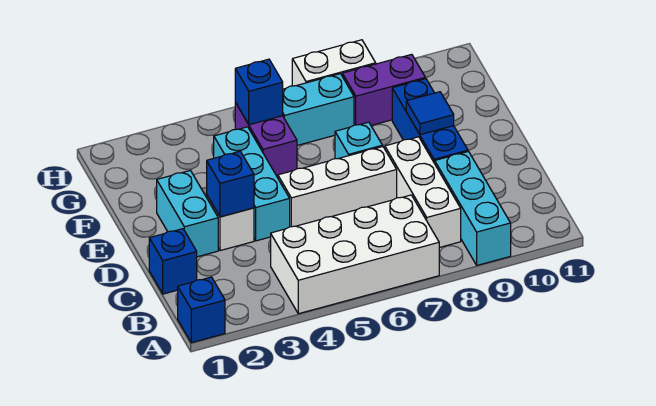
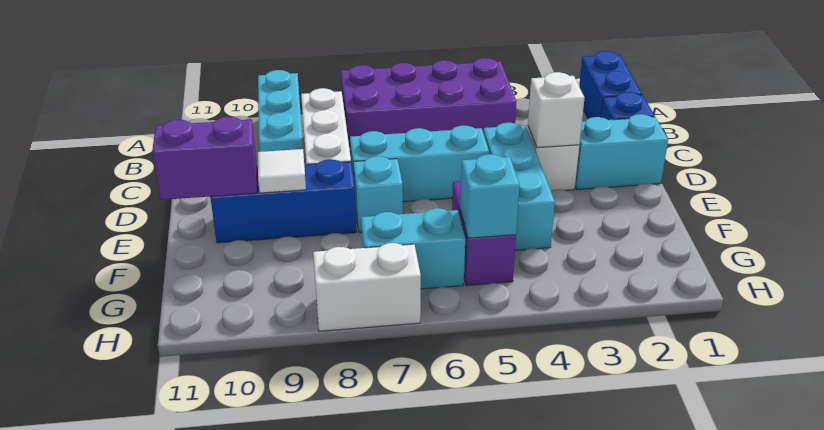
blue brick A1 level 1 -> blue brick A1:B1 level 1
white brick A4:B7 level 1 -> purple brick A4:B7 level 1
cyan brick D2:E2 level 1 -> cyan brick D1:D2 level 1
blue brick D3 level 2 -> white brick D3 level 2
white brick D5:D7 level 1 -> cyan brick D5:D7 level 1
blue brick D9:F9 level 1 -> blue brick E8:E10 level 1
blue tile E9 level 2 -> white tile E9 level 2
blue brick G5 level 2 -> cyan brick G5 level 2
purple brick G8:G9 level 1 -> purple brick E10:E11 level 2

